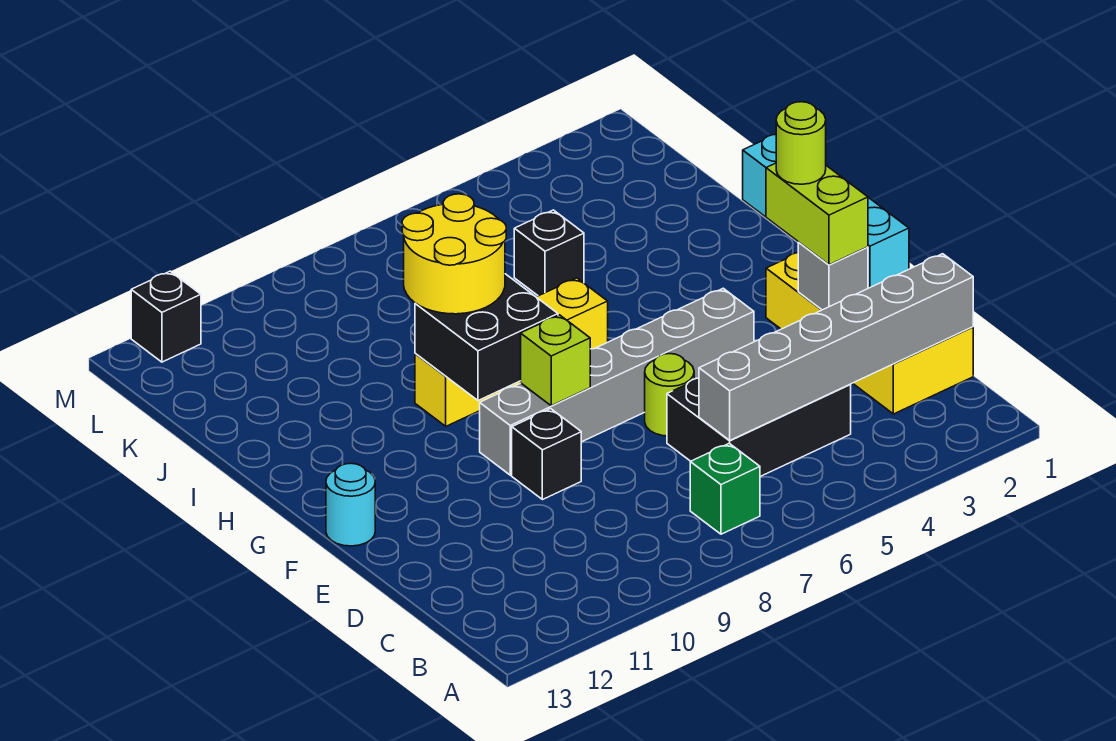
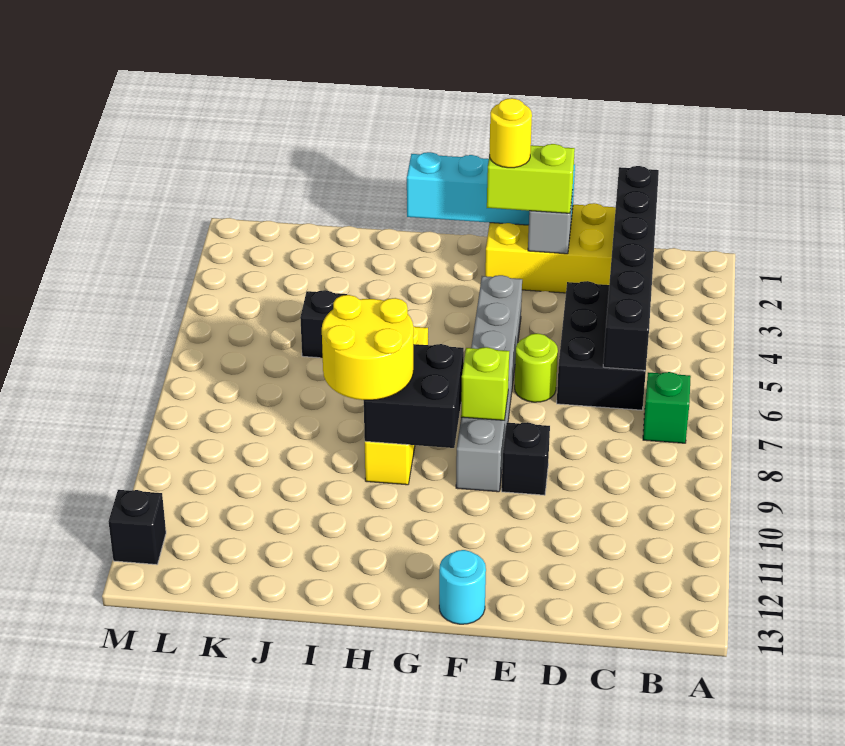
grey brick C1:C6 level 2 -> black brick C1:C6 level 2
lime round brick F2 level 4 -> yellow round brick F2 level 4

